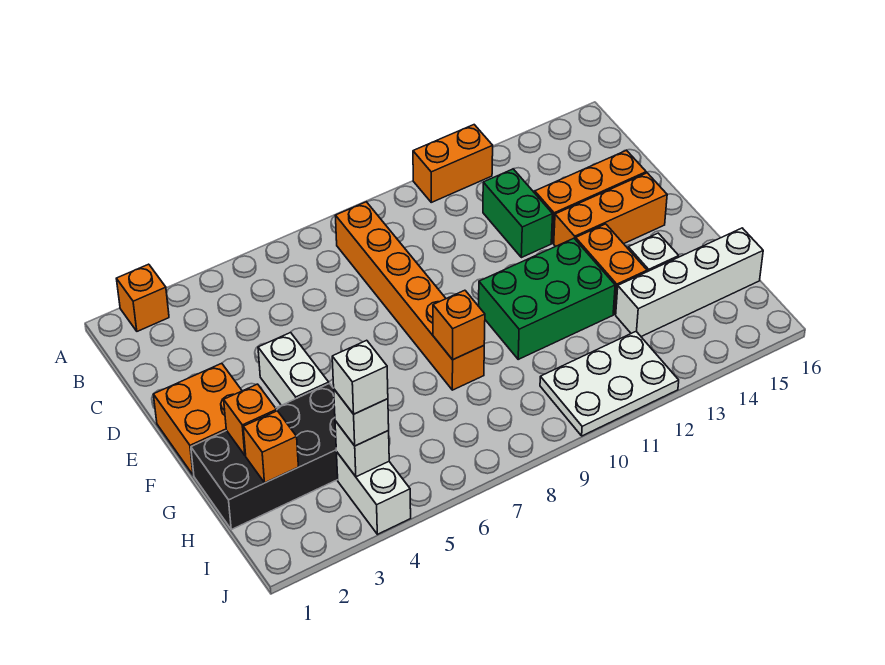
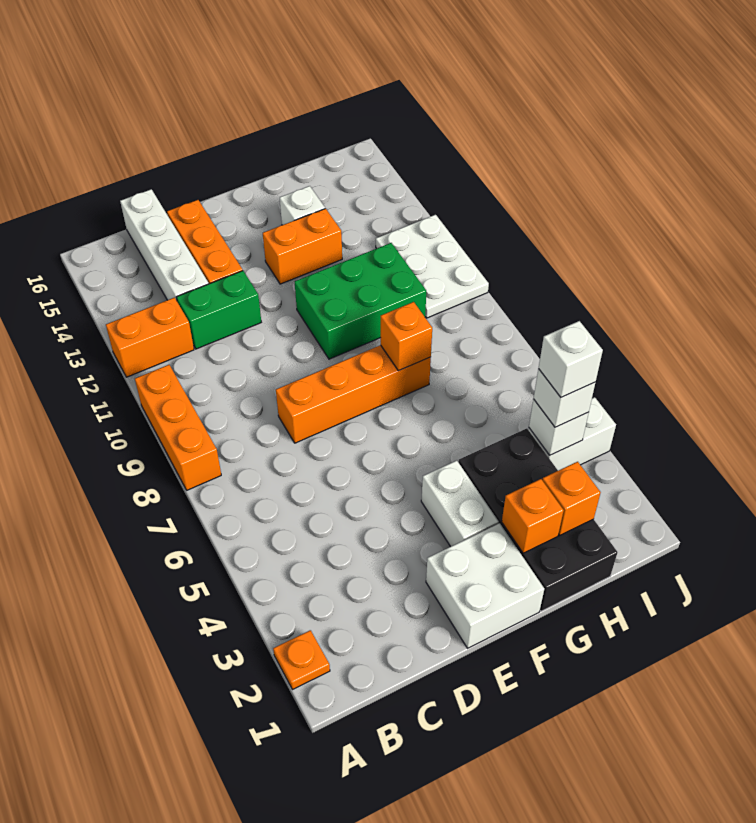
orange brick A2 level 1 -> orange plate A2 level 1
orange brick A11:A12 level 1 -> orange brick A12:B12 level 1
orange brick B8:G8 level 1 -> orange brick D8:G8 level 1
orange brick E1:F2 level 1 -> white brick E1:F2 level 1
white brick E4:F4 level 1 -> white brick F3:F4 level 1
orange brick E13:E15 level 1 -> orange brick A8:A10 level 1
green brick F10:G12 level 1 -> green brick F10:H11 level 1
white brick H13:H16 level 1 -> white brick C13:C16 level 1

